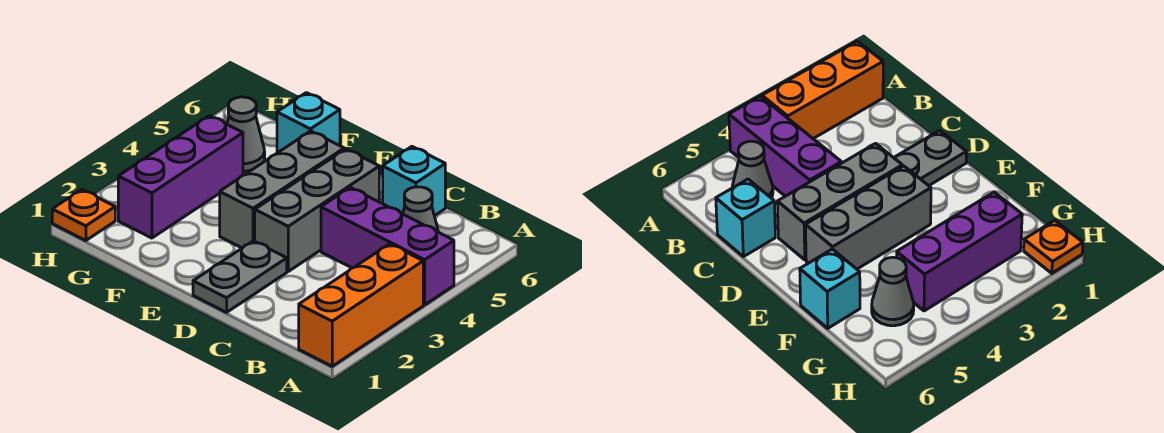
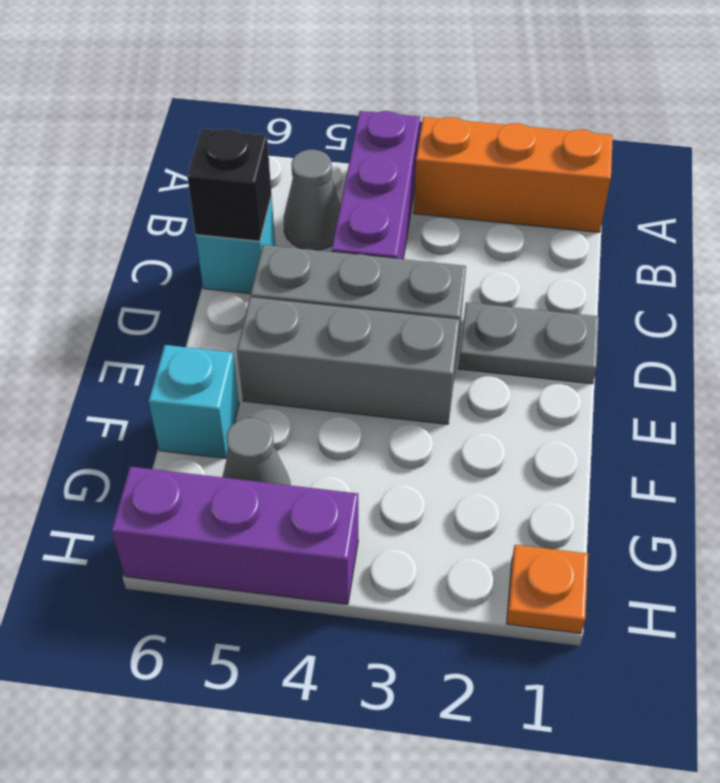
none -> black brick C6 level 2
purple brick G2:G4 level 1 -> purple brick H4:H6 level 1

